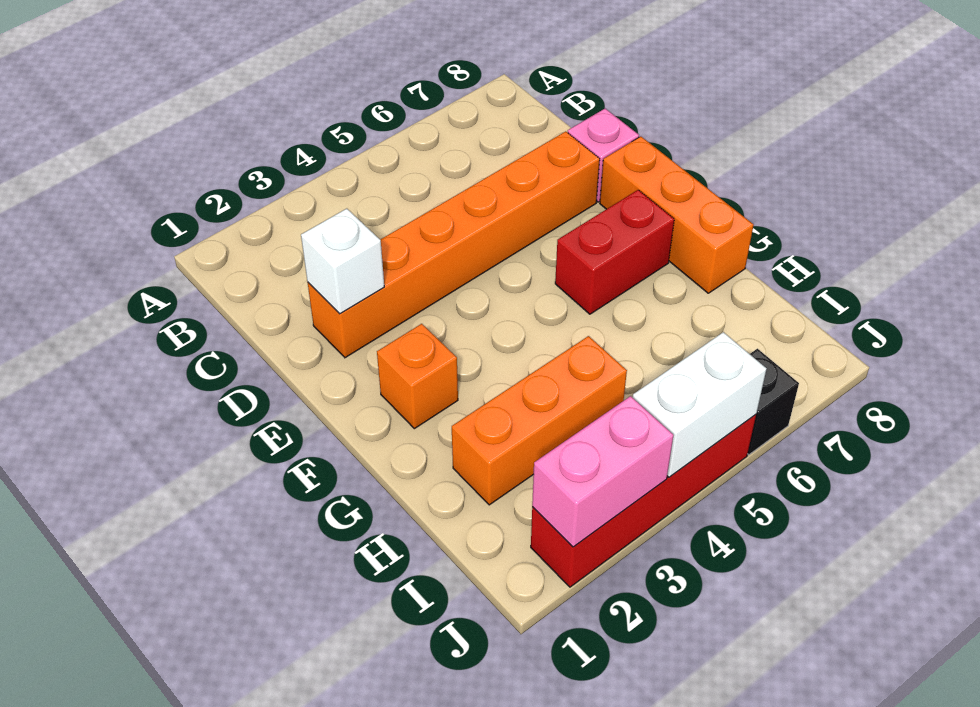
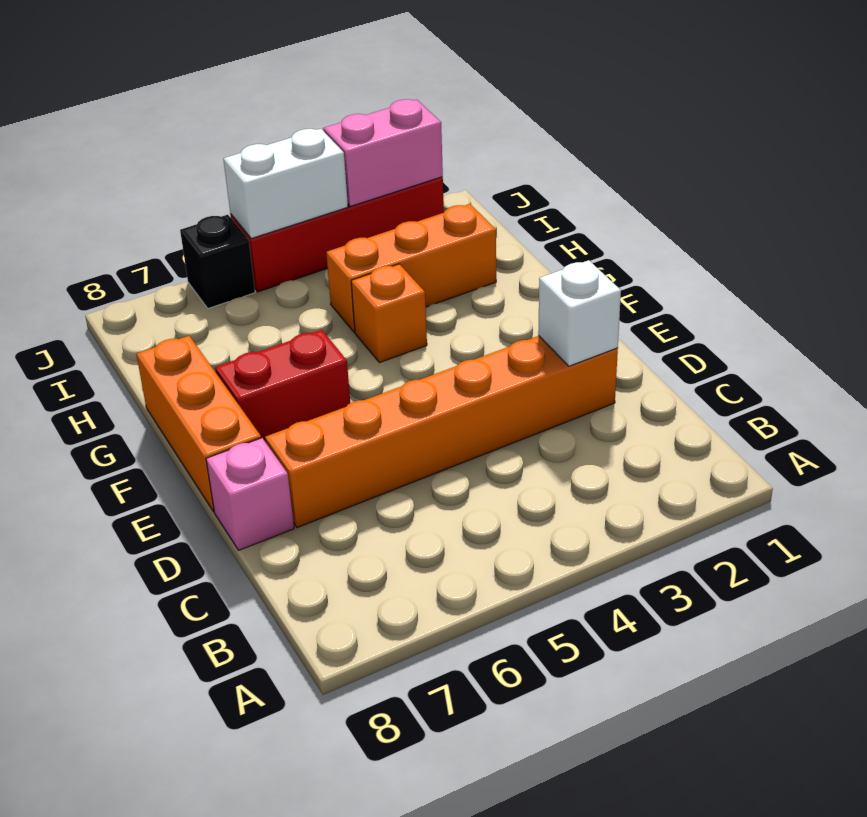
orange brick F2 level 1 -> orange brick G4 level 1

